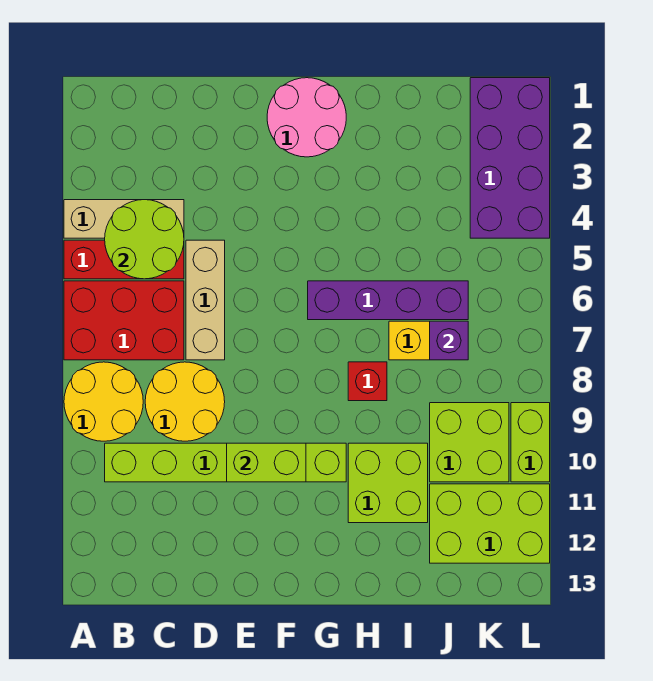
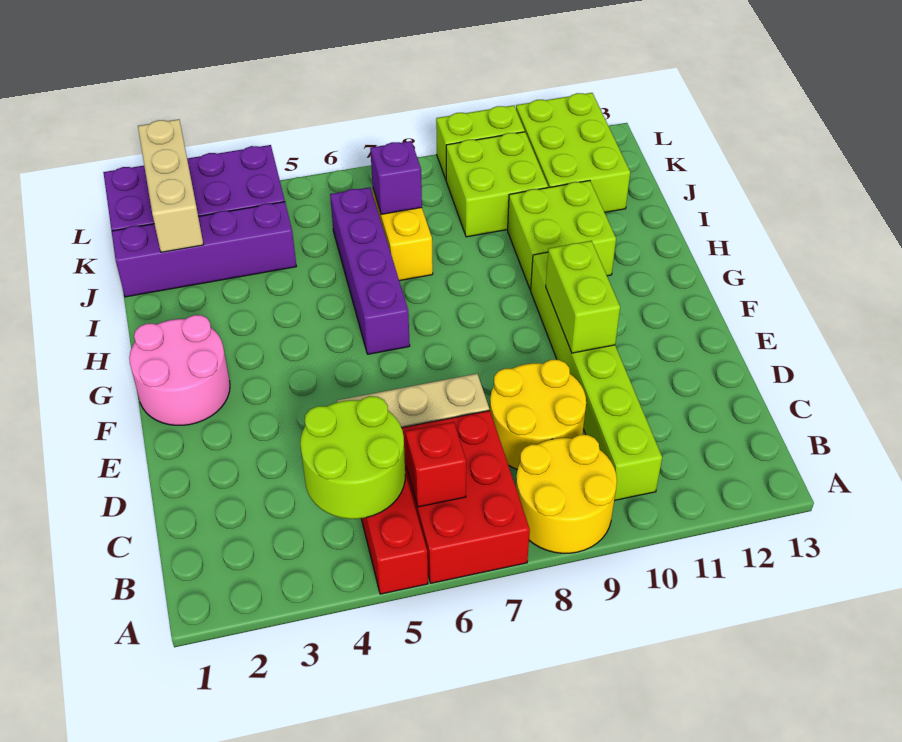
tan brick A4:C4 level 1 -> tan brick J2:L2 level 2
red brick H8 level 1 -> red brick B6 level 2
none -> purple brick J1:J4 level 1

